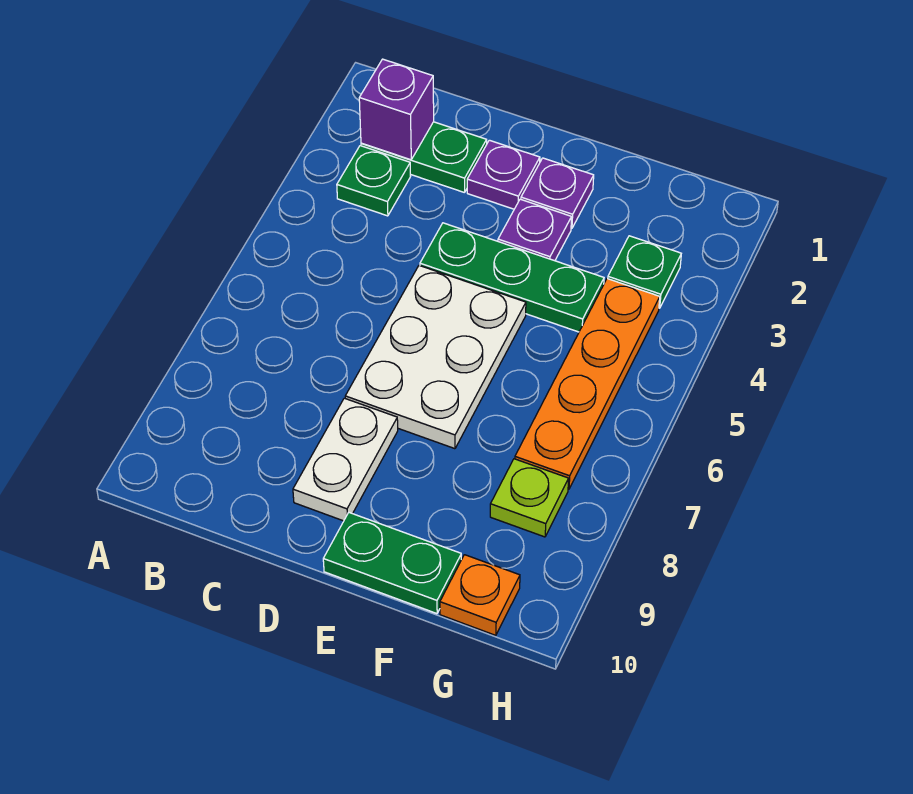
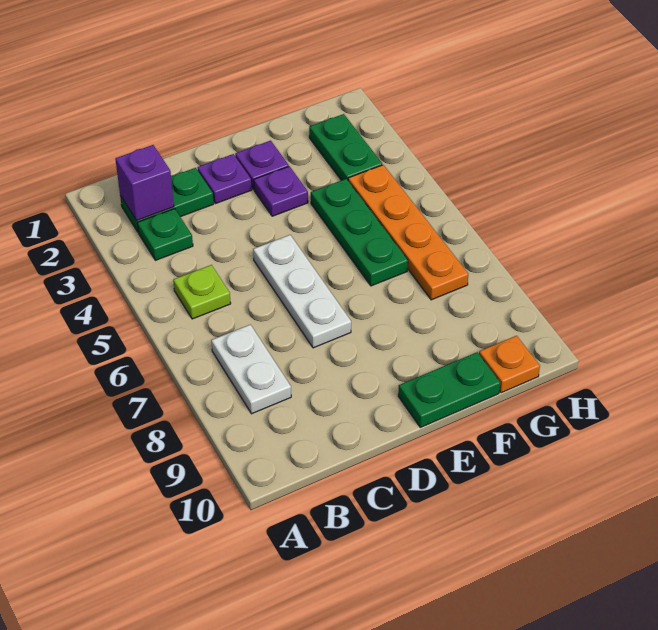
green plate D4:F4 level 1 -> green plate F4:F6 level 1
white plate D5:E7 level 1 -> white plate D5:D7 level 1
white plate D8:D9 level 1 -> white plate B7:B8 level 1
green plate G3 level 1 -> green plate G2:G3 level 1
lime plate G8 level 1 -> lime plate B5 level 1

